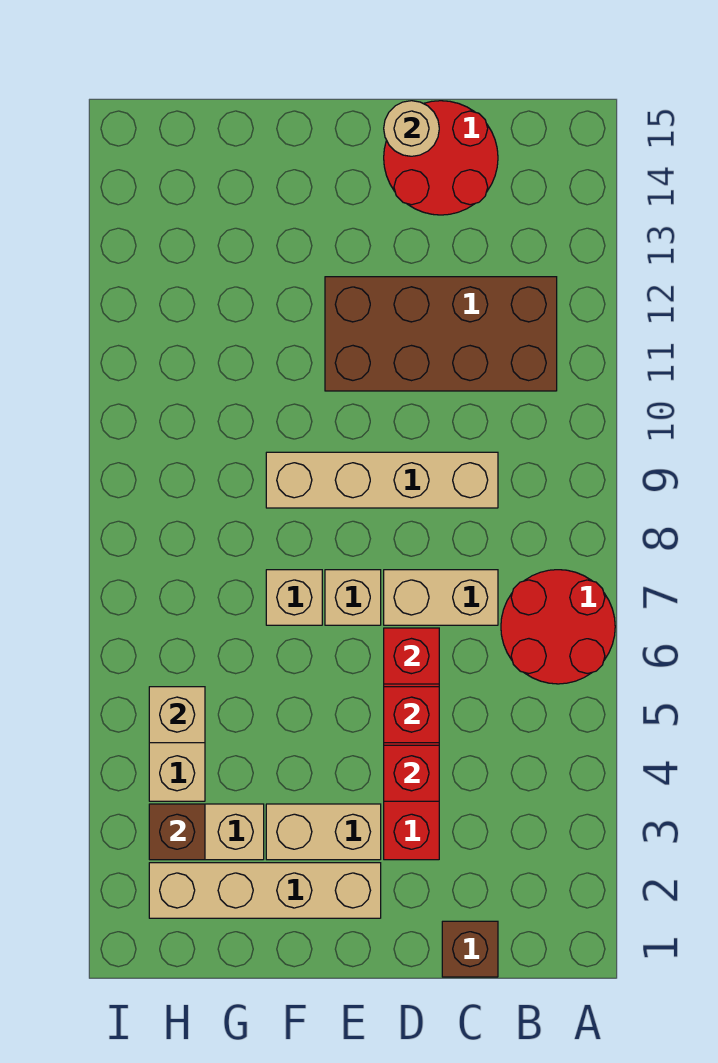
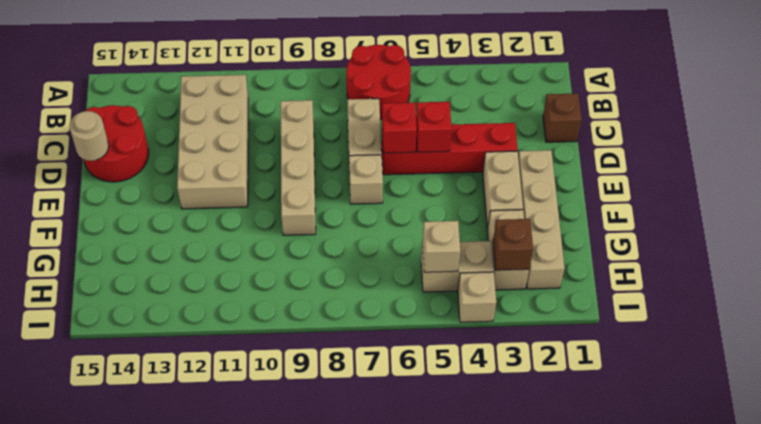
brown brick B11:E12 level 1 -> tan brick B11:E12 level 1
red brick D4 level 2 -> none
tan brick F7 level 1 -> tan brick I4 level 1

